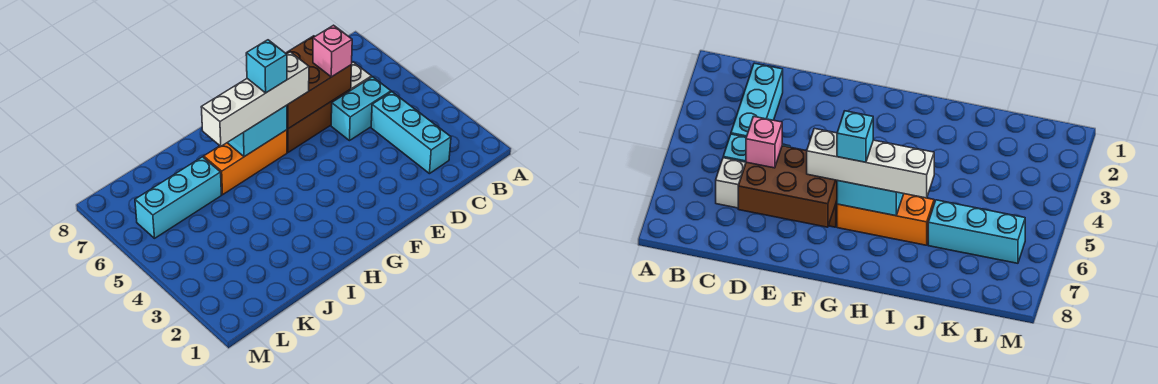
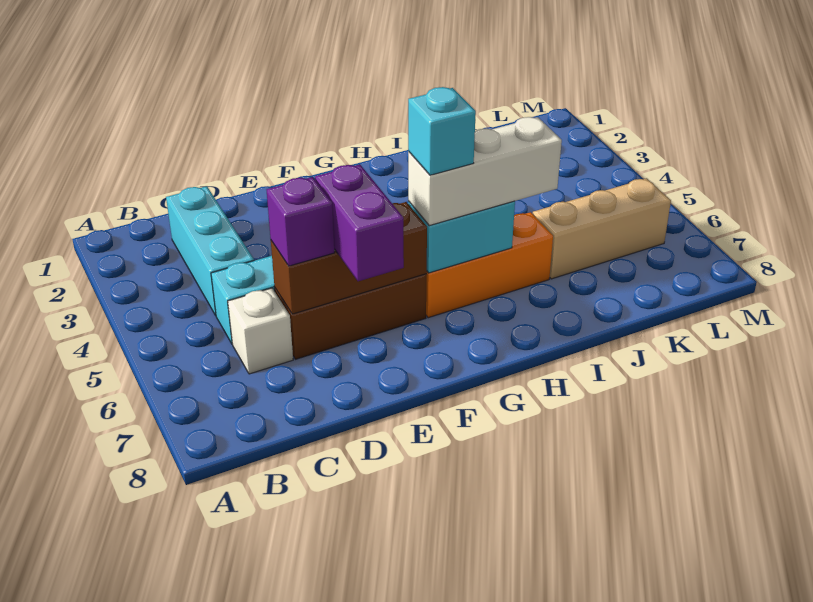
brown brick D6:F7 level 2 -> brown brick D6:F6 level 2
pink brick D6 level 3 -> purple brick D6 level 3
none -> purple brick E6:E7 level 3
white brick F6:I6 level 3 -> white brick G6:I6 level 3
cyan brick J6:L6 level 1 -> tan brick J6:L6 level 1

